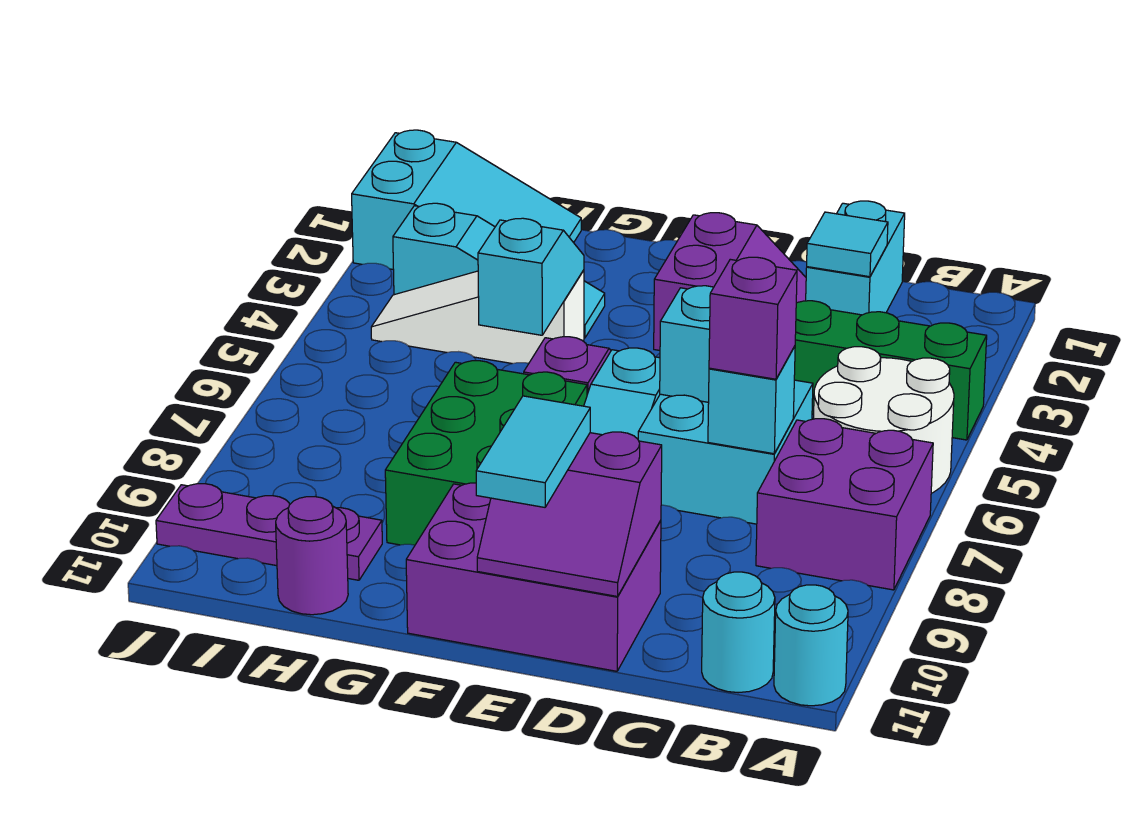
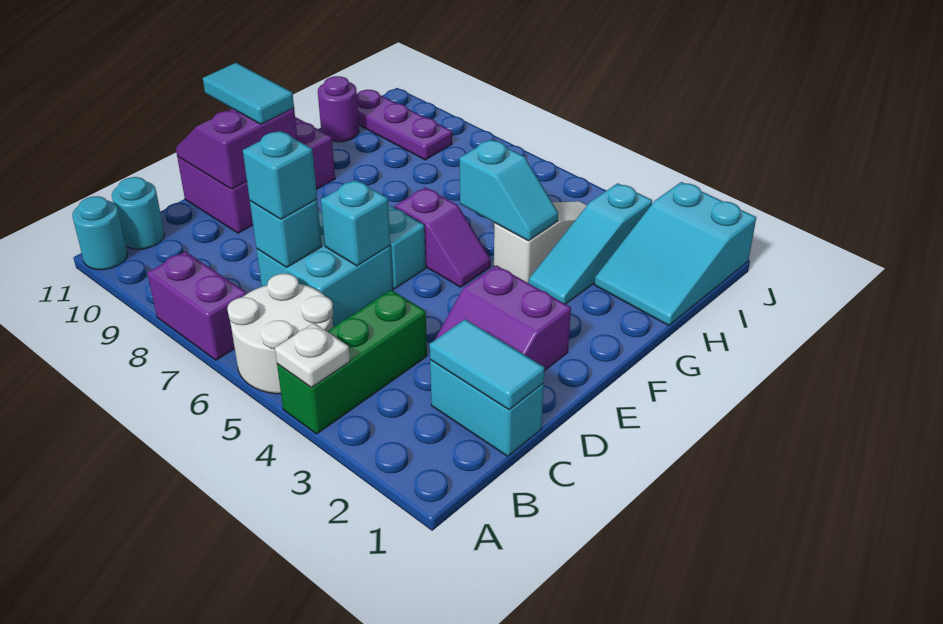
none -> white plate A4 level 2
purple brick A7:B8 level 1 -> purple brick A7:A8 level 1
cyan tile C2 level 2 -> cyan tile C1:C2 level 2
purple brick C7 level 3 -> cyan brick C7 level 3
green brick F7:G9 level 1 -> none
purple plate H10:J10 level 1 -> purple plate I9:I11 level 1

